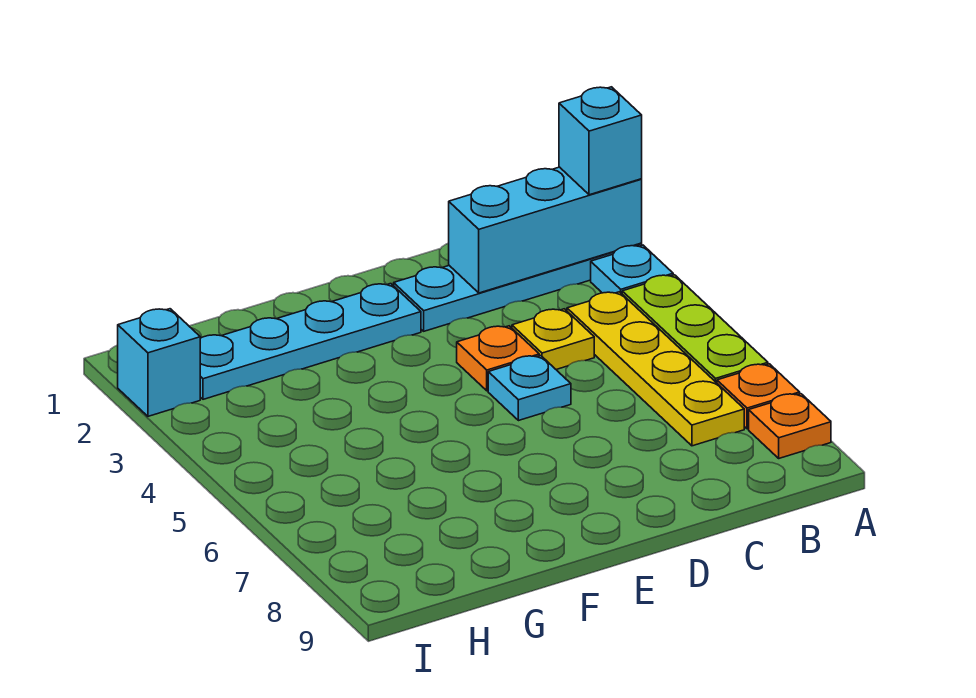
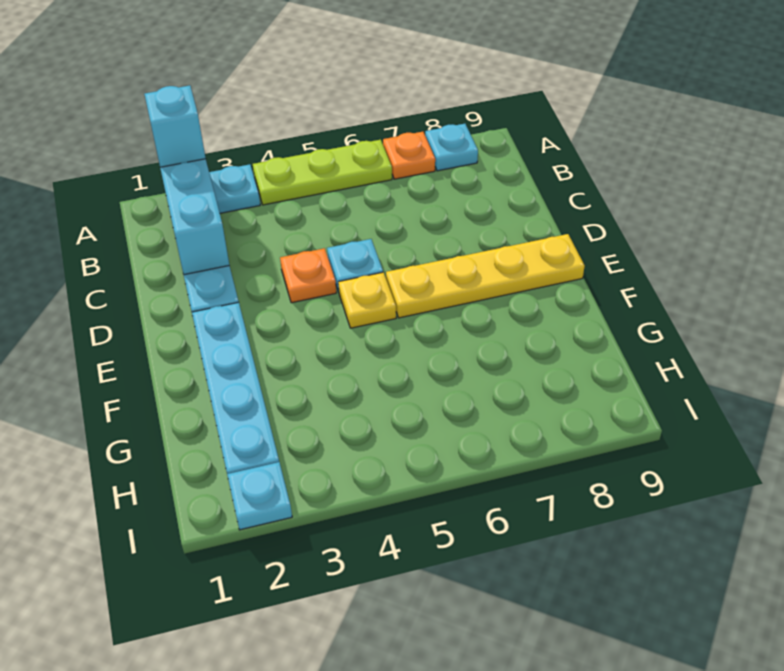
orange plate A8 level 1 -> cyan plate A8 level 1
yellow plate B4:B7 level 1 -> yellow plate E6:E9 level 1
yellow plate C4 level 1 -> yellow plate E5 level 1
cyan brick I2 level 1 -> cyan plate I2 level 1

